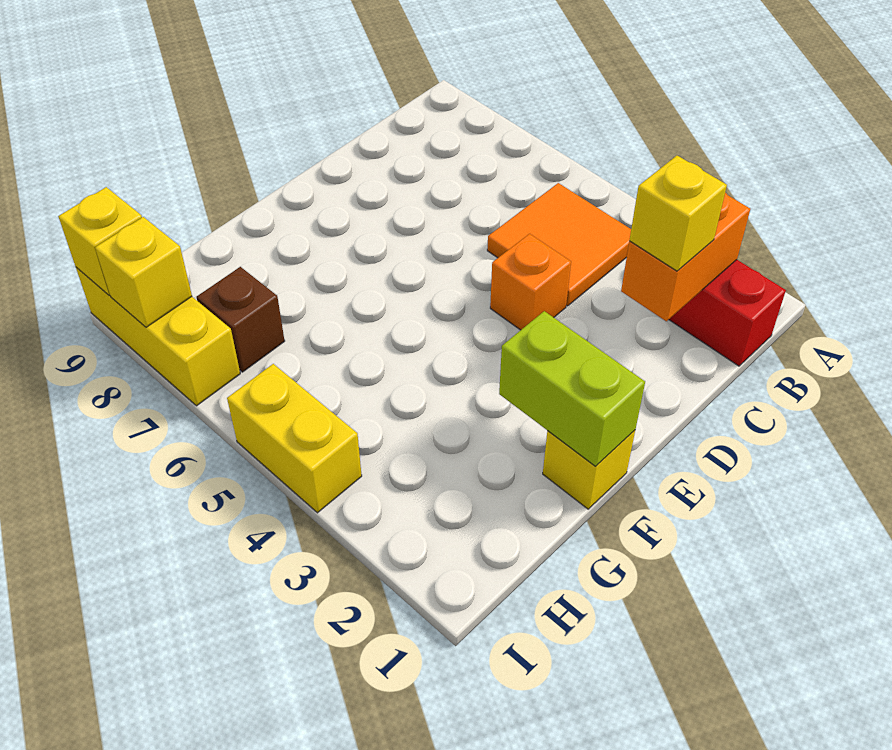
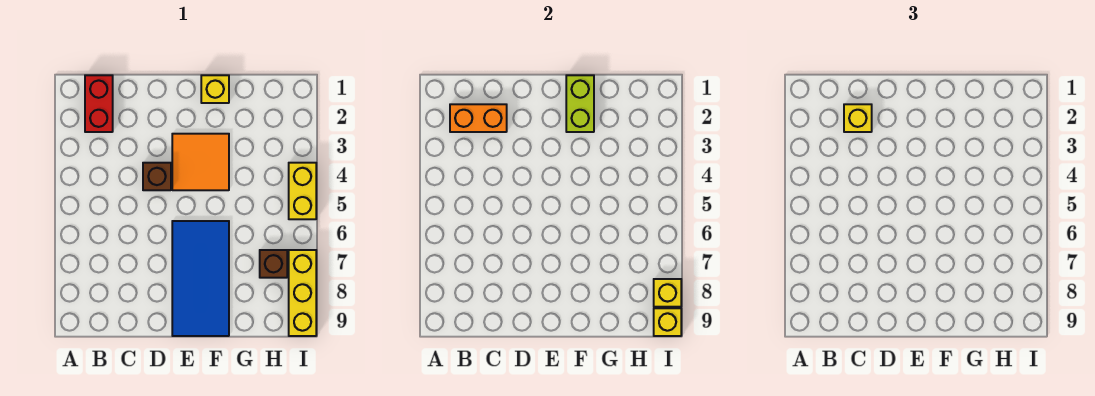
orange tile B4:C5 level 1 -> orange tile E3:F4 level 1
orange brick D4 level 1 -> brown brick D4 level 1
none -> blue tile E6:F9 level 1

